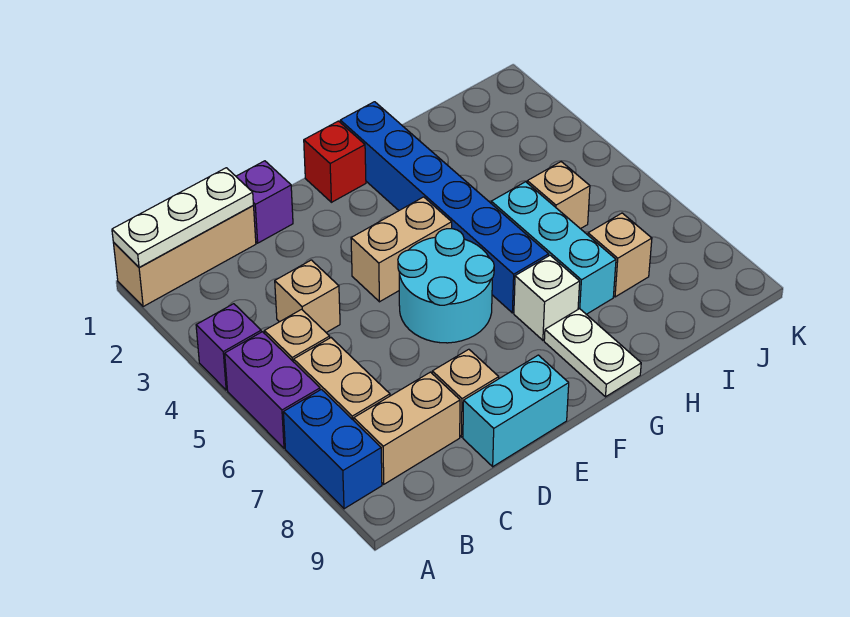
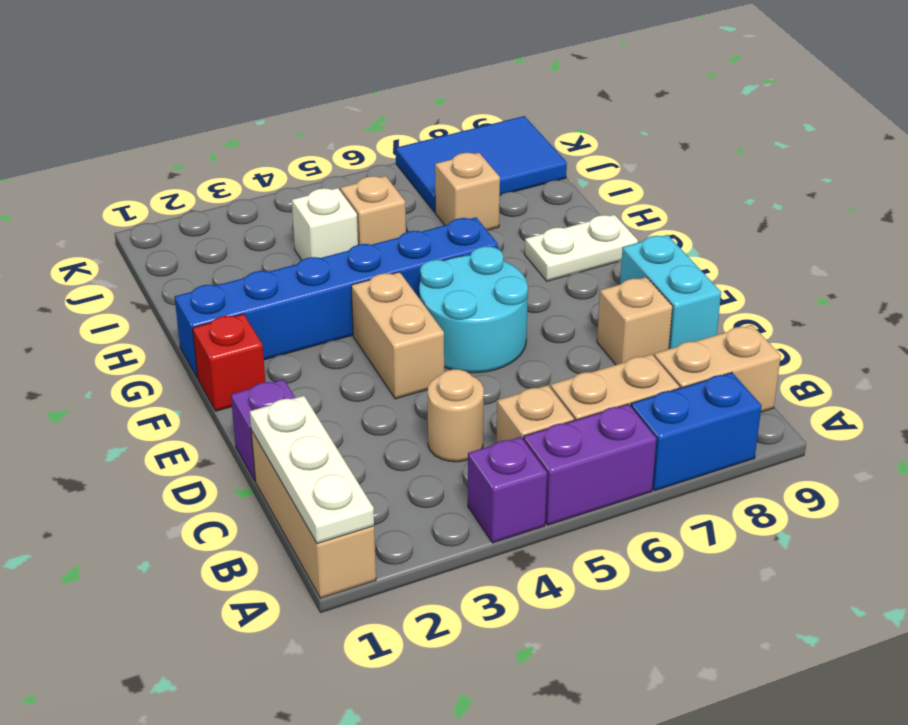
tan brick B8:C8 level 1 -> tan brick B8:B9 level 1
tan brick C4 level 1 -> tan round brick C4 level 1
white brick G7 level 1 -> white brick I4 level 1
cyan brick H5:H7 level 1 -> none
none -> blue tile J7:K9 level 1

